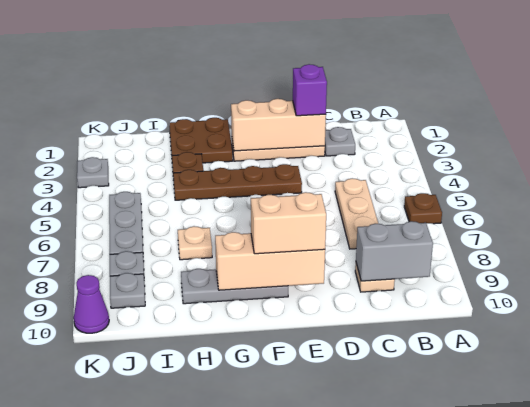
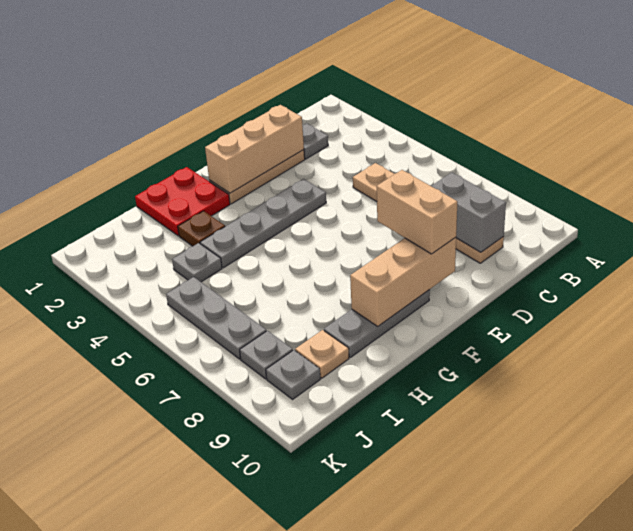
brown plate A6 level 1 -> none
grey brick B9:C9 level 2 -> grey brick C8:C9 level 2
purple brick D2 level 3 -> none
brown plate E4:H4 level 1 -> grey plate E4:H4 level 1
tan brick E9:F9 level 3 -> tan brick E8:E9 level 3
brown plate G1:H2 level 1 -> red plate G1:H2 level 1
tan plate H7 level 1 -> tan plate I9 level 1
grey plate K3 level 1 -> grey plate I4 level 1
purple cone K10 level 1 -> none

